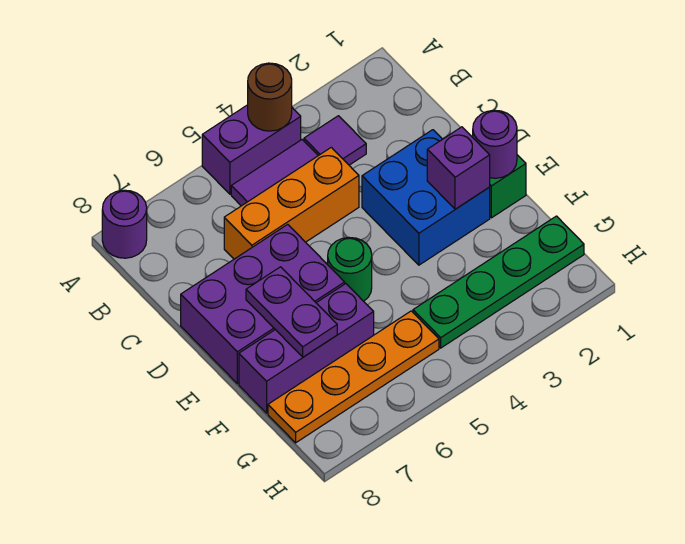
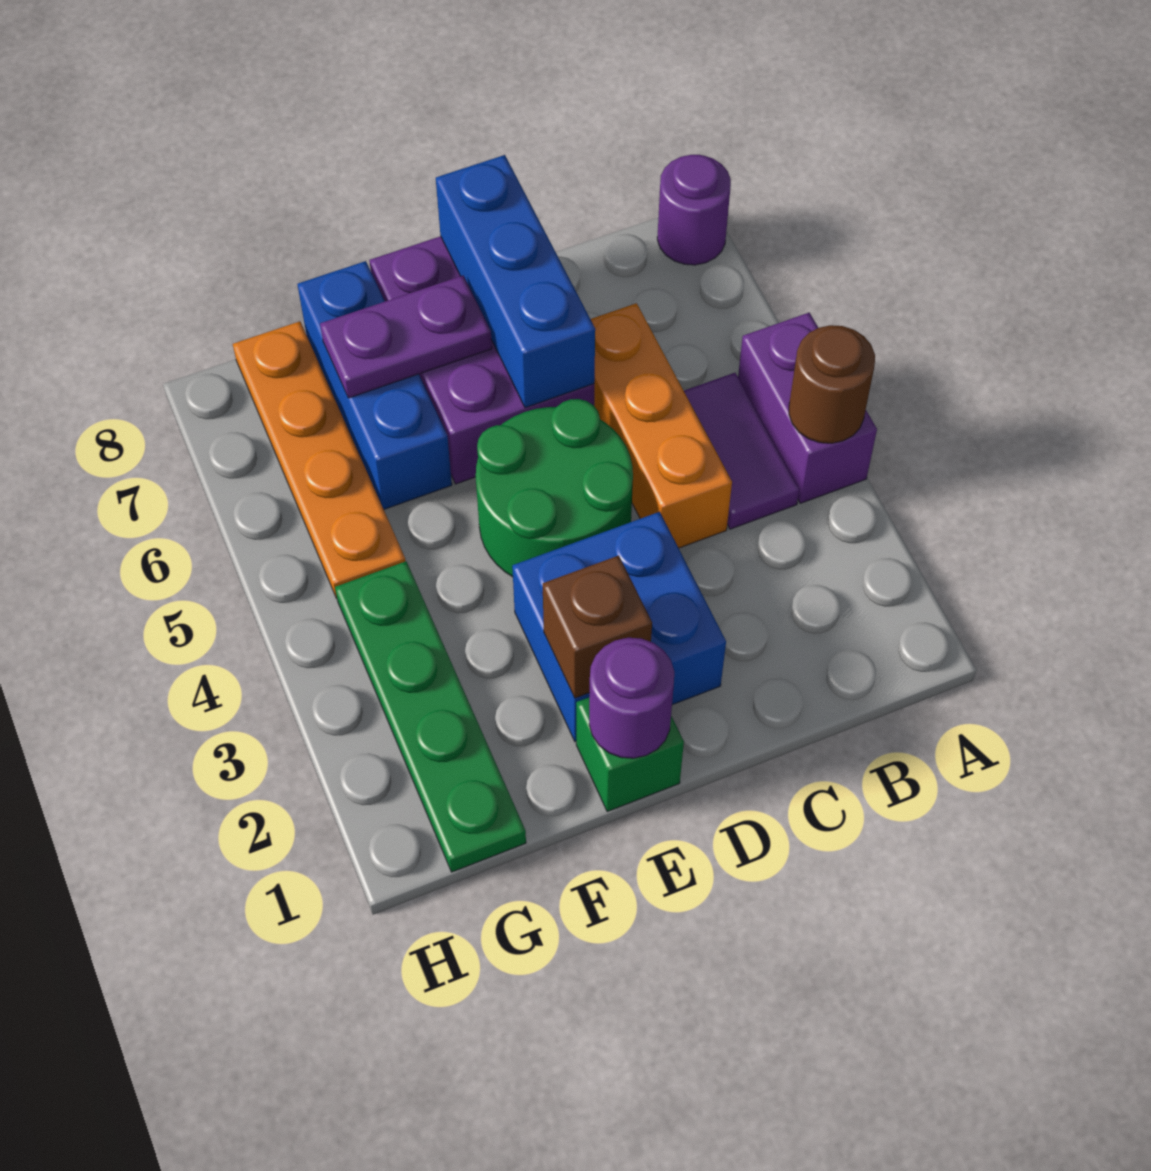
purple tile B3 level 1 -> none
none -> blue brick D6:D8 level 2
purple brick E2 level 2 -> brown brick E2 level 2
green round brick E5 level 1 -> green round brick D4:E5 level 1
purple brick F6:F8 level 1 -> blue brick F6:F8 level 1

